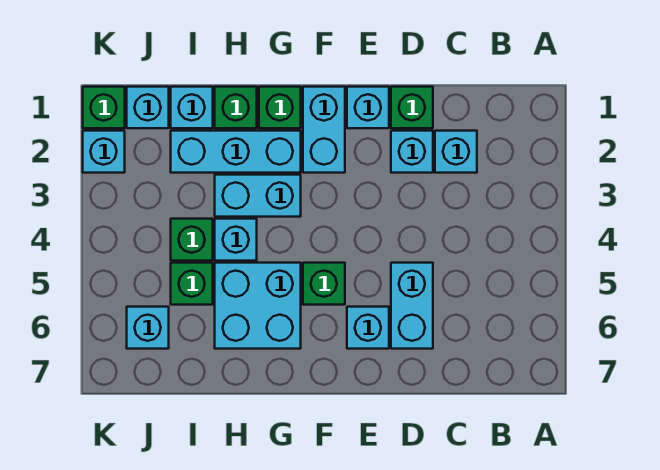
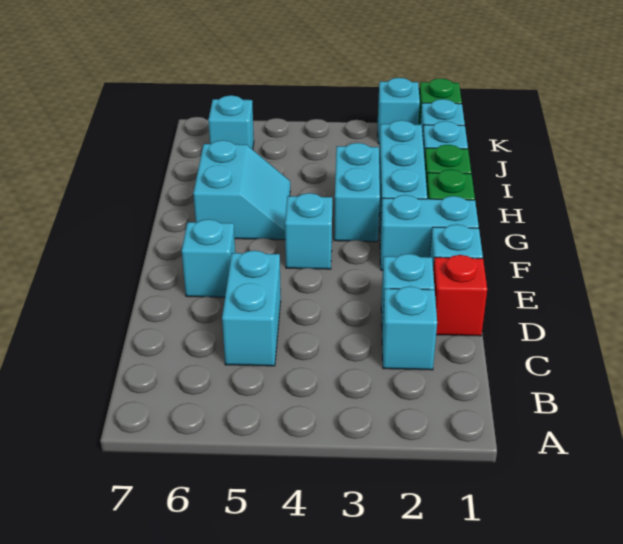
green brick D1 level 1 -> red brick D1 level 1
cyan brick D5:D6 level 1 -> cyan brick C5:D5 level 1
green brick F5 level 1 -> none
cyan brick G5:H6 level 1 -> cyan slope G5:H6 level 1 top 6
cyan brick H4 level 1 -> cyan brick F4 level 1
green brick I4 level 1 -> none
green brick I5 level 1 -> none

